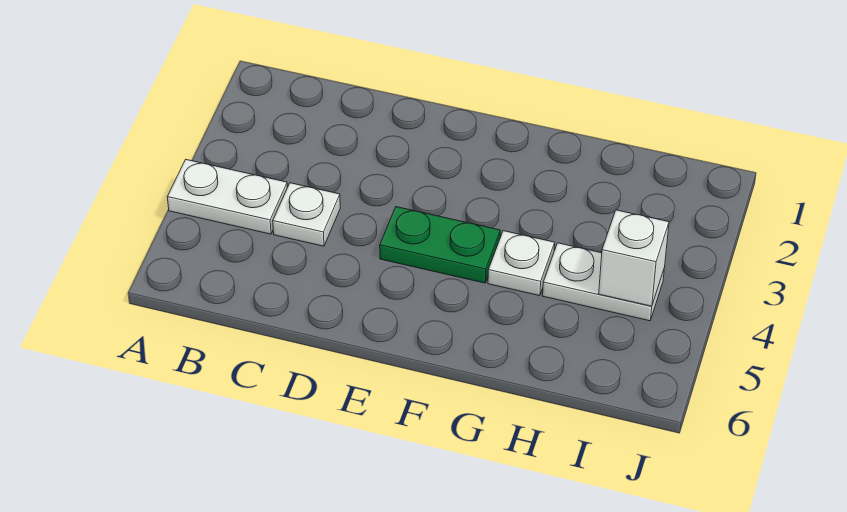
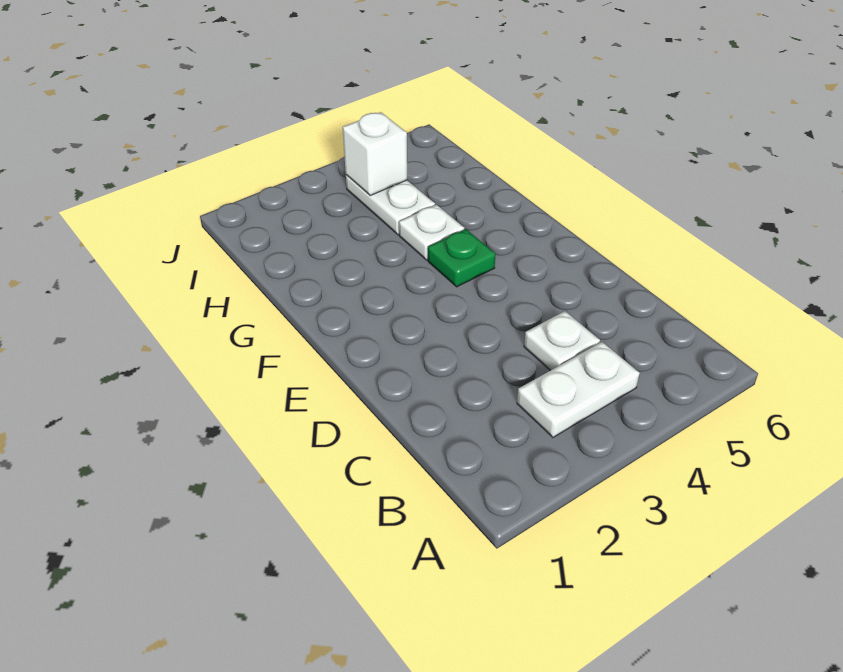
white plate A4:B4 level 1 -> white plate B3:B4 level 1
green plate E4:F4 level 1 -> green plate F4 level 1

